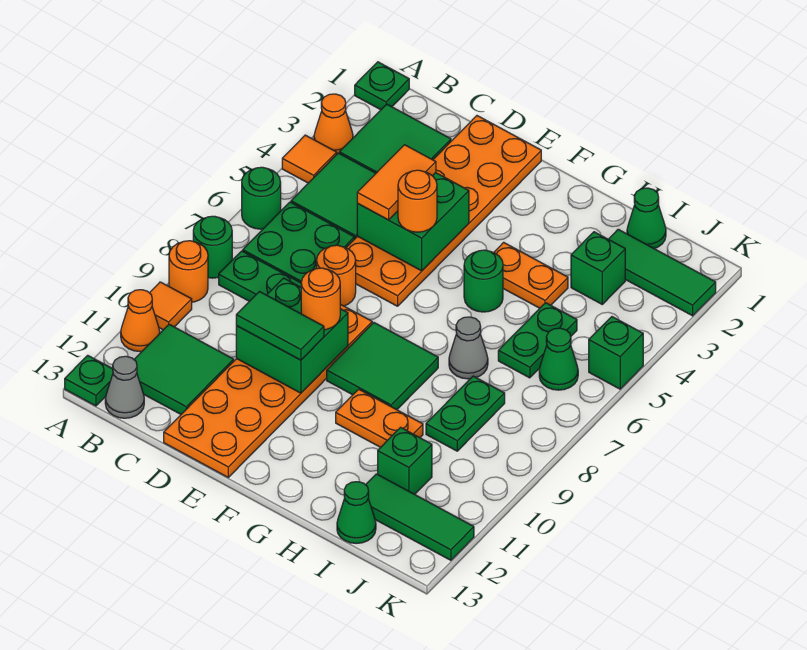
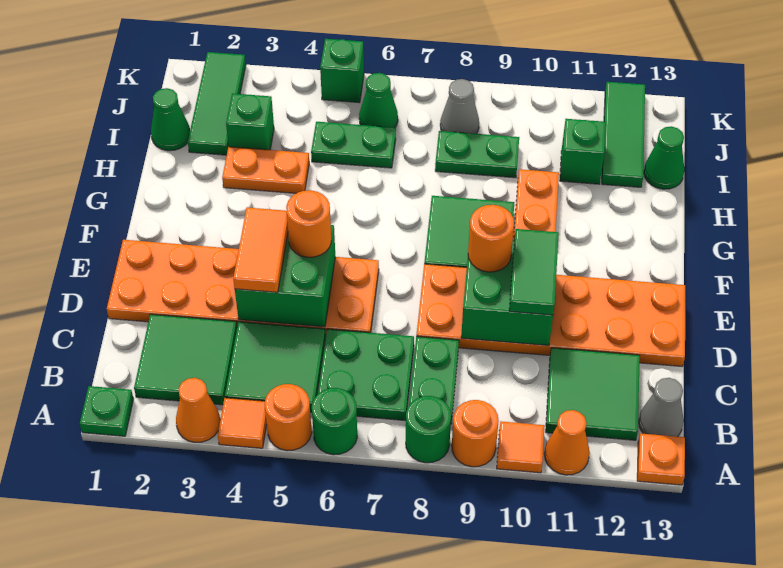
green plate A13 level 1 -> orange plate A13 level 1
orange tile D4:D5 level 3 -> orange tile D4:E4 level 3
orange round brick D7 level 1 -> orange round brick A5 level 1
orange plate G4:H4 level 1 -> orange plate H3:H4 level 1
green round brick G5 level 1 -> none
grey cone H7 level 1 -> grey cone J8 level 1

